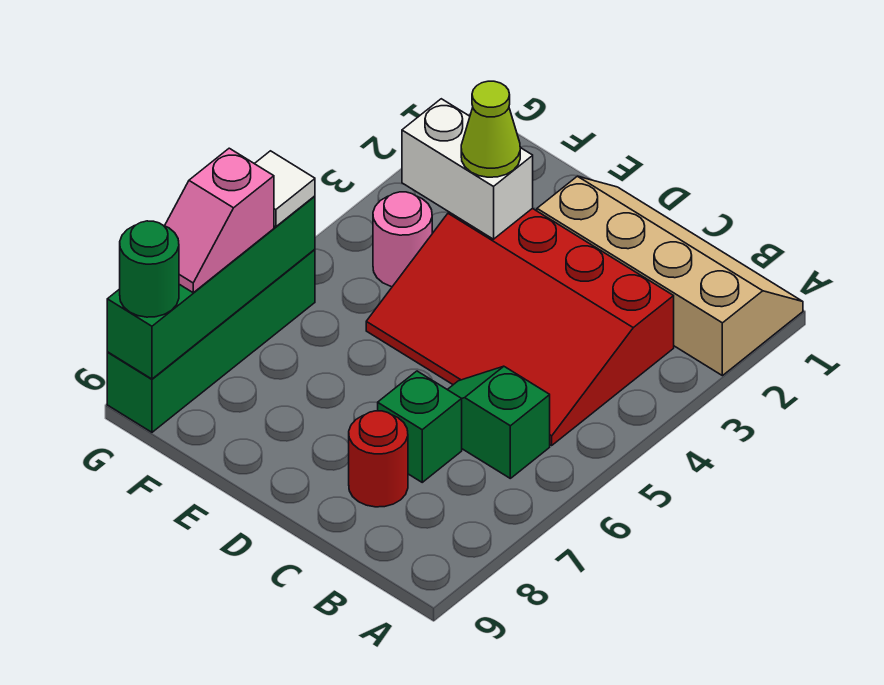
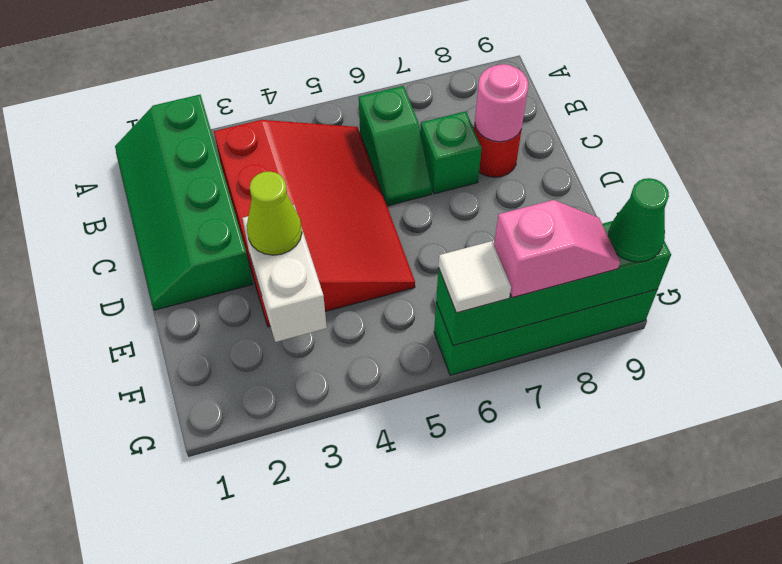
tan slope A1:D2 level 1 top 2 -> green slope A1:D2 level 1 top 2
pink round brick F4 level 1 -> pink round brick C8 level 2
green round brick G9 level 3 -> green cone G9 level 3

